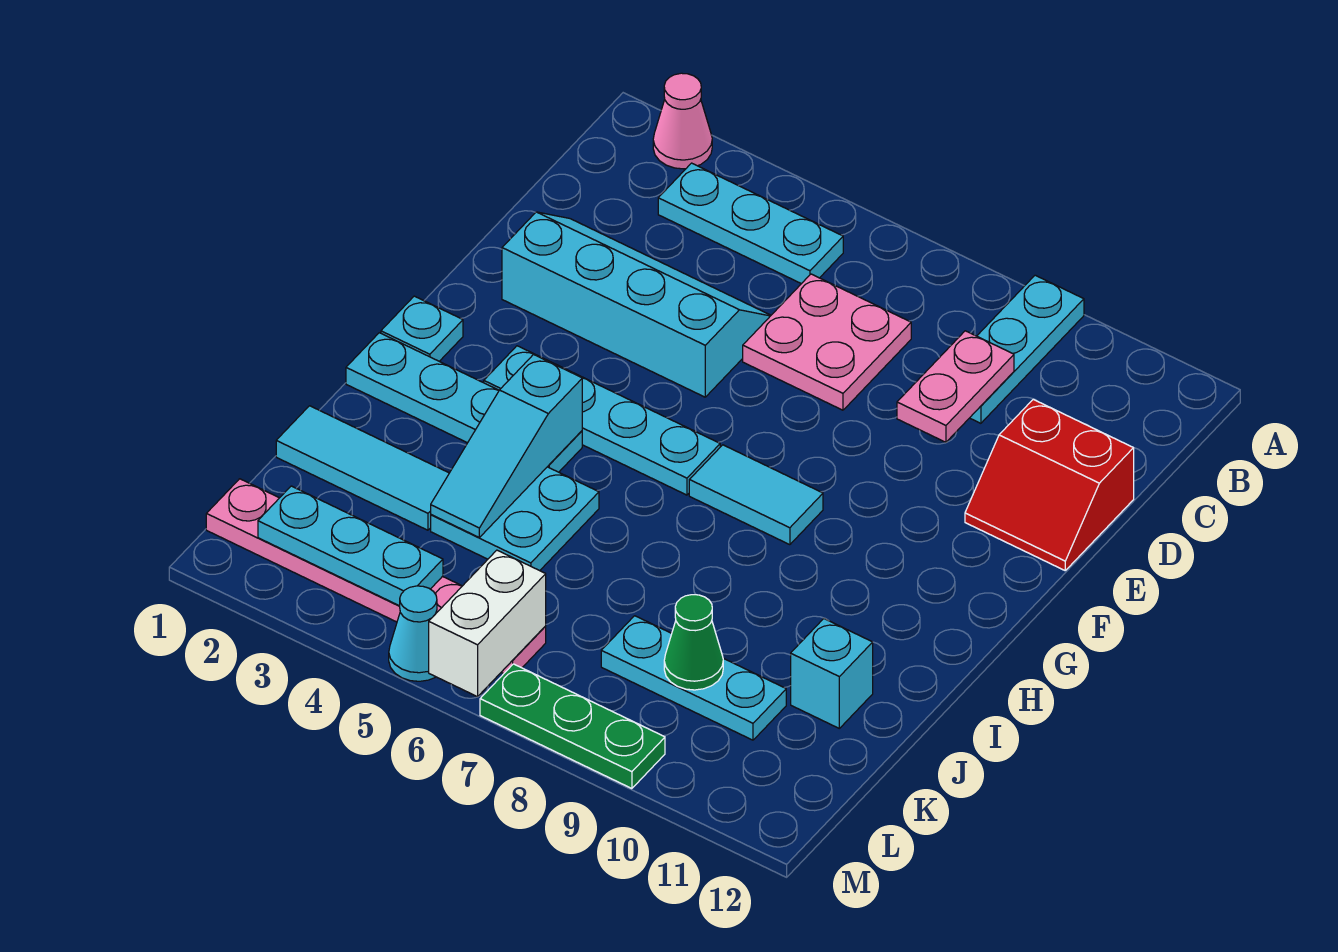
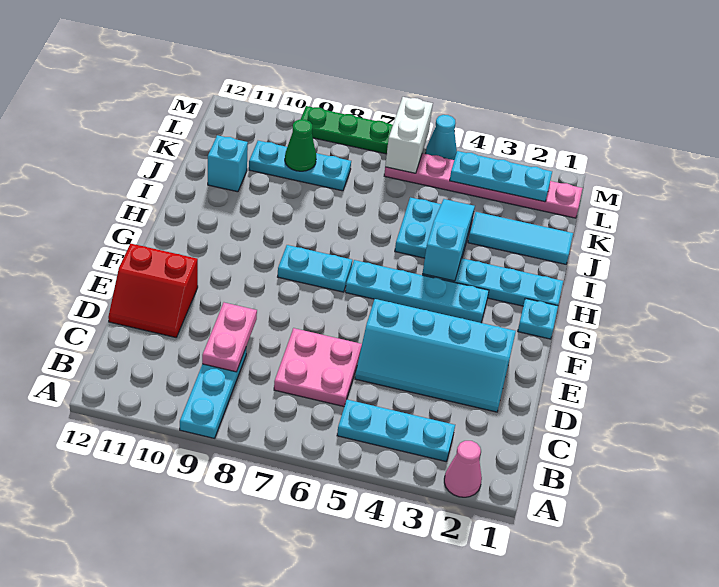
red slope D11:E12 level 1 top D -> red slope D11:E12 level 1 top E
cyan tile G7:G8 level 1 -> cyan plate G7:G8 level 1

